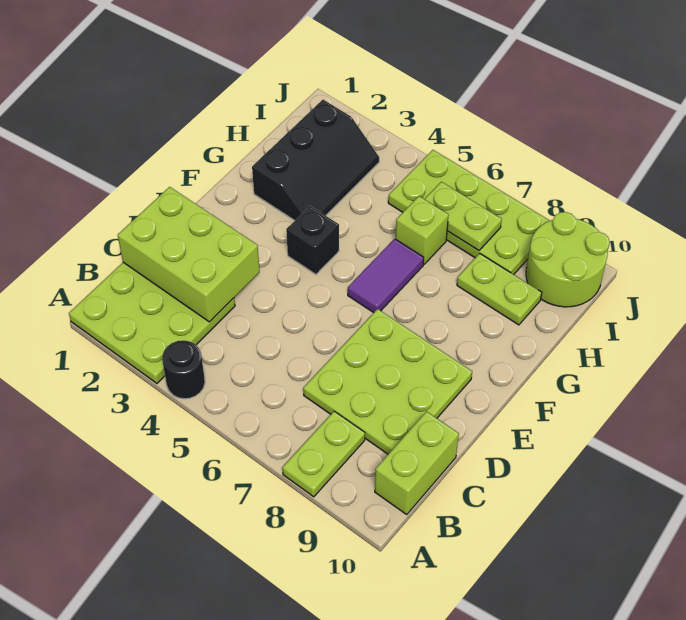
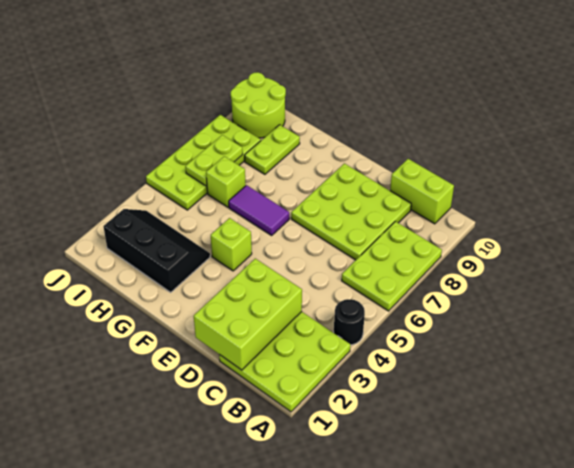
lime plate A8:B8 level 1 -> lime plate A6:B8 level 1
black brick F4 level 1 -> lime brick F4 level 1

